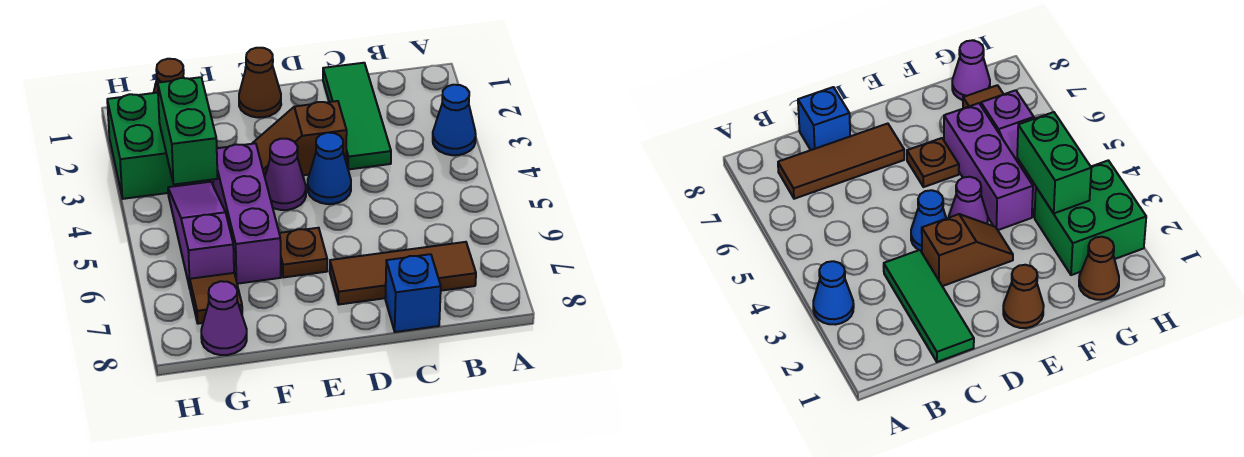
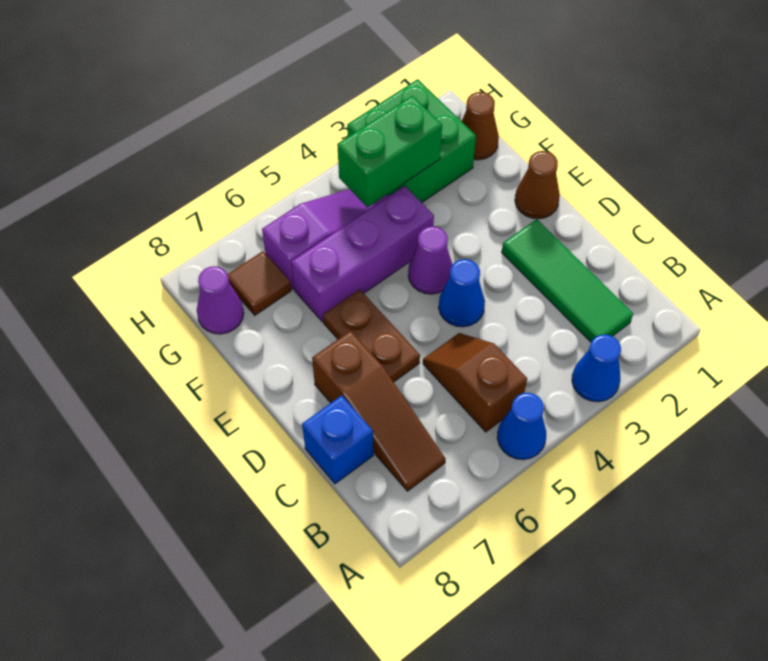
none -> blue cone A5 level 1
brown tile B7:D7 level 1 -> brown slope B7:D7 level 1 top D
green tile C1:C3 level 1 -> green tile B2:D2 level 1
brown slope D3:E3 level 1 top D -> brown slope B5:C5 level 1 top B
brown plate E6 level 1 -> brown plate D6:E6 level 1

